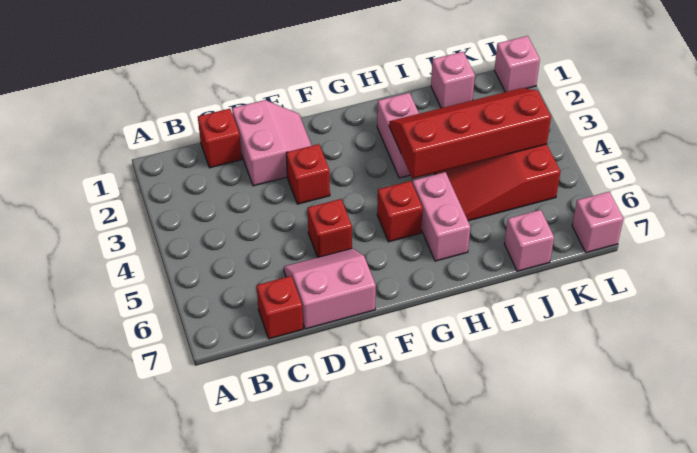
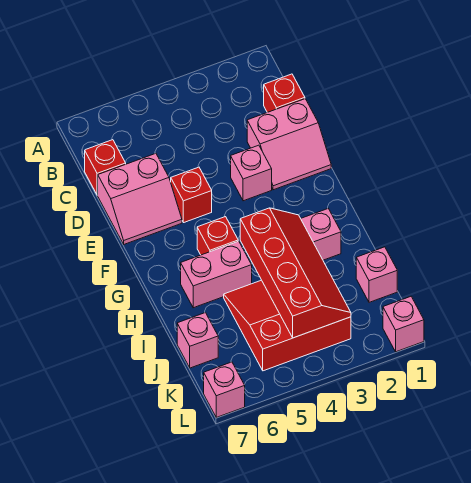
pink slope D6:E7 level 1 top 7 -> pink slope D6:E7 level 1 top D
red brick E3 level 1 -> pink brick E3 level 1

